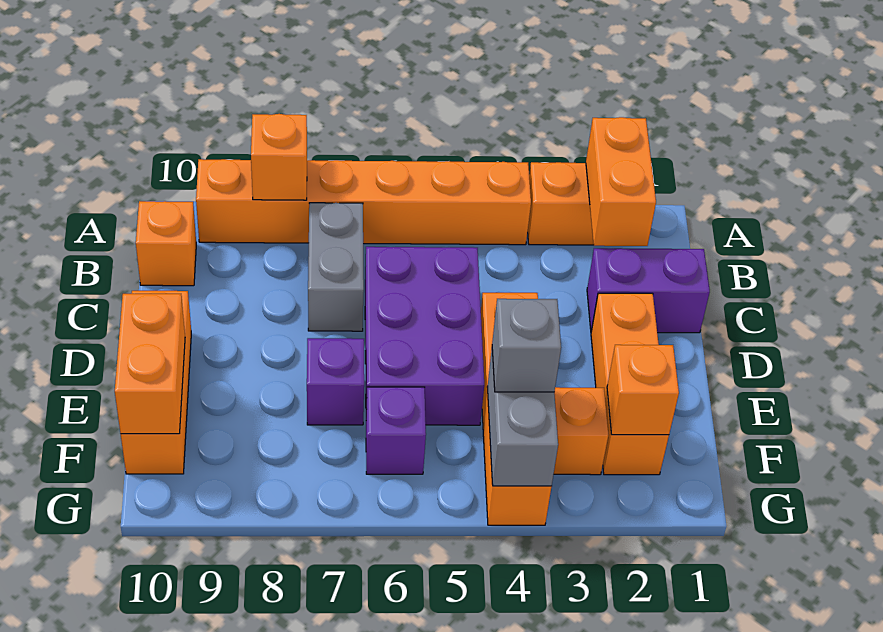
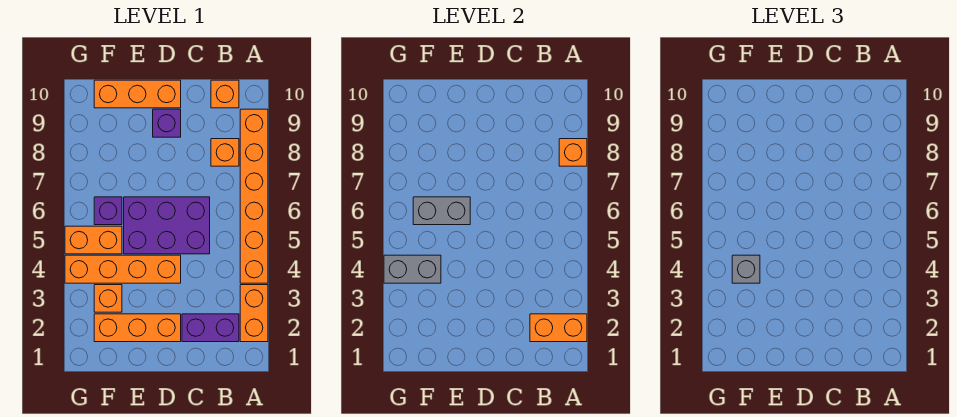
grey brick B7:C7 level 1 -> grey brick E6:F6 level 2
purple brick C1:C2 level 1 -> purple brick B2:C2 level 1
purple brick E7 level 1 -> purple brick D9 level 1
orange brick E10:F10 level 2 -> orange brick F5:G5 level 1
orange brick F2 level 2 -> orange brick B8 level 1

